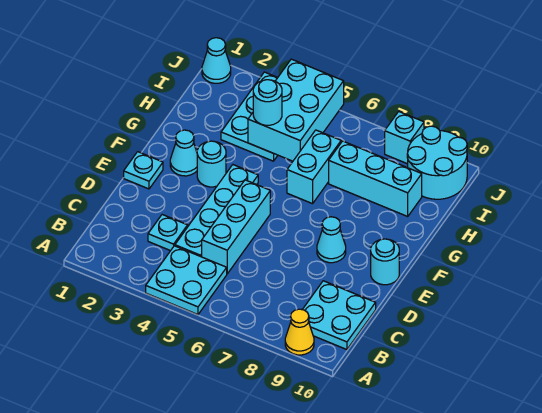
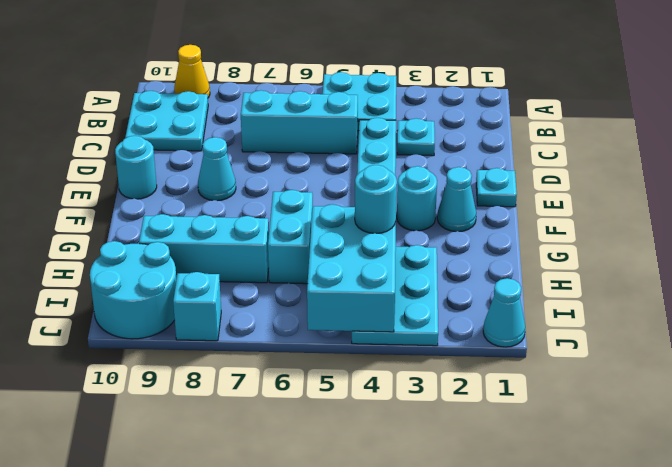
cyan brick C5:E5 level 1 -> cyan brick C5:C7 level 1

